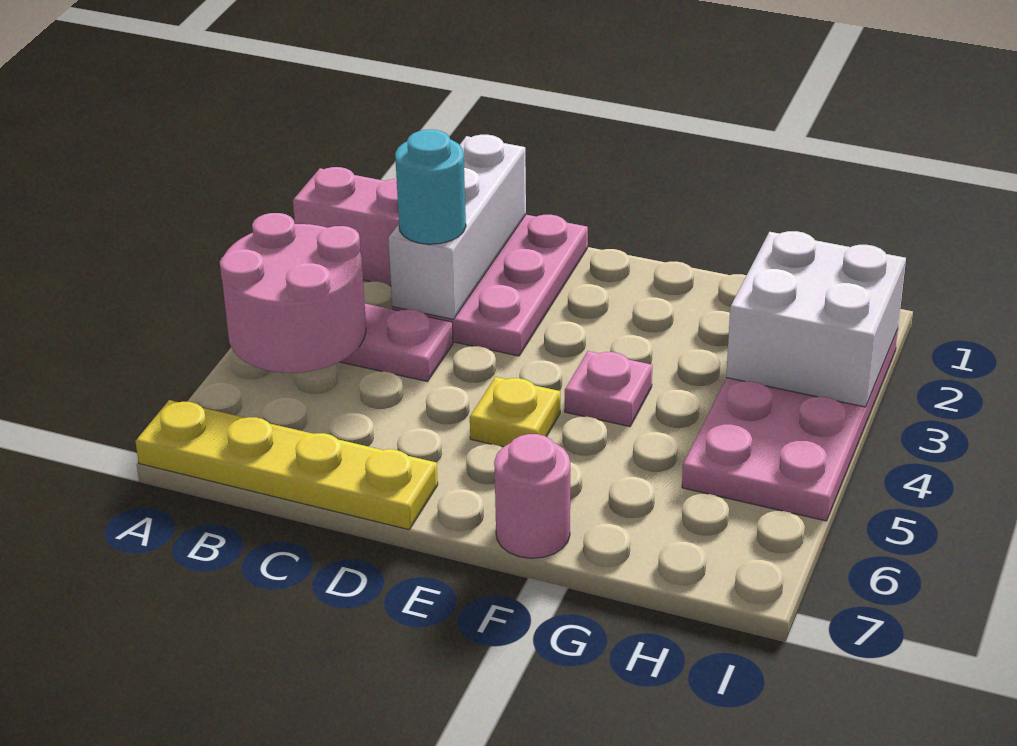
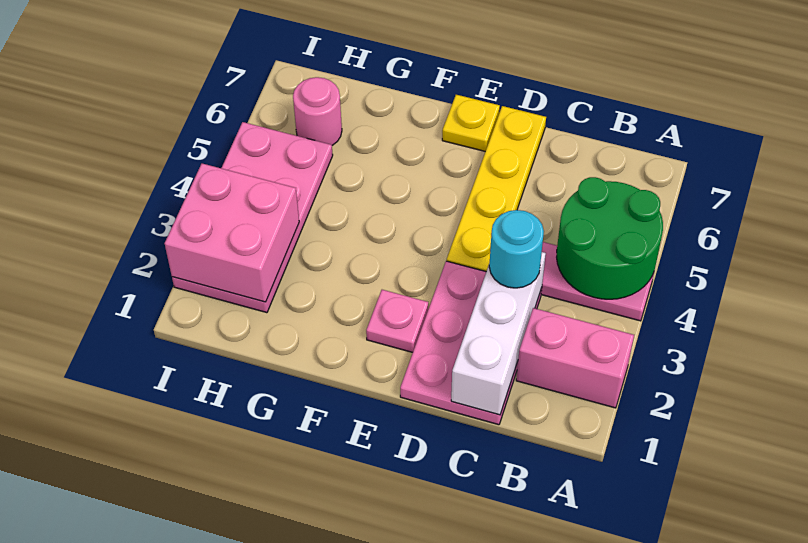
pink round brick A4:B5 level 2 -> green round brick A4:B5 level 2
yellow plate A7:D7 level 1 -> yellow plate D4:D7 level 1
yellow plate E5 level 1 -> yellow plate E7 level 1
pink plate F4 level 1 -> pink plate E2 level 1
pink round brick F7 level 1 -> pink round brick H6 level 1
white brick H2:I3 level 2 -> pink brick H2:I3 level 2

